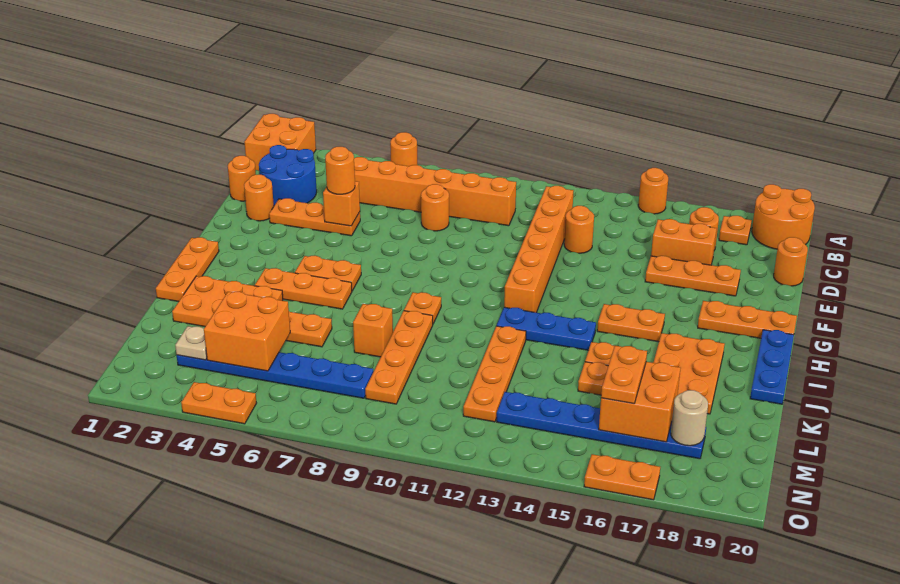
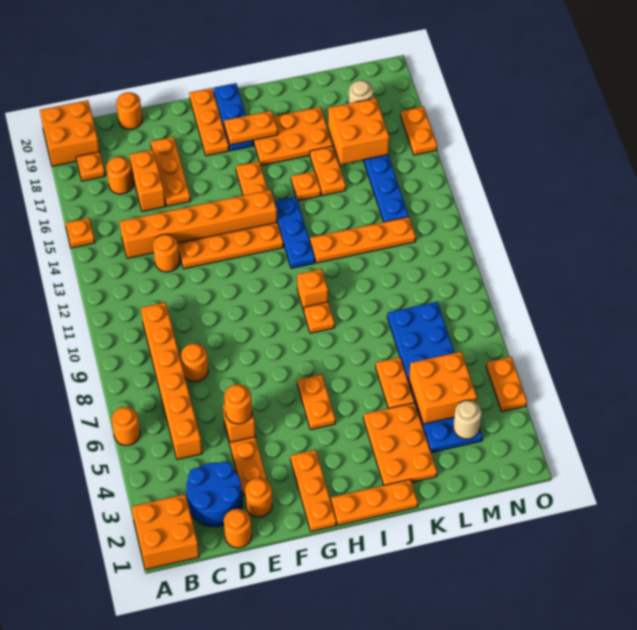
orange round brick A15 level 1 -> orange plate A15 level 1
orange round brick A19:B20 level 1 -> orange brick A19:B20 level 1
orange brick C12:H12 level 1 -> orange brick C14:H14 level 1
blue plate H20:J20 level 1 -> blue plate H18:H20 level 1
orange plate I4:I6 level 1 -> orange plate G1:G3 level 1
orange plate J9:M9 level 1 -> orange plate E13:H13 level 1
orange brick K8 level 1 -> orange brick I10 level 1
orange plate L16:M16 level 3 -> orange plate H18:I18 level 2
blue plate M3:M8 level 1 -> blue plate L3:M8 level 1
tan plate M3 level 2 -> tan round brick M3 level 2

